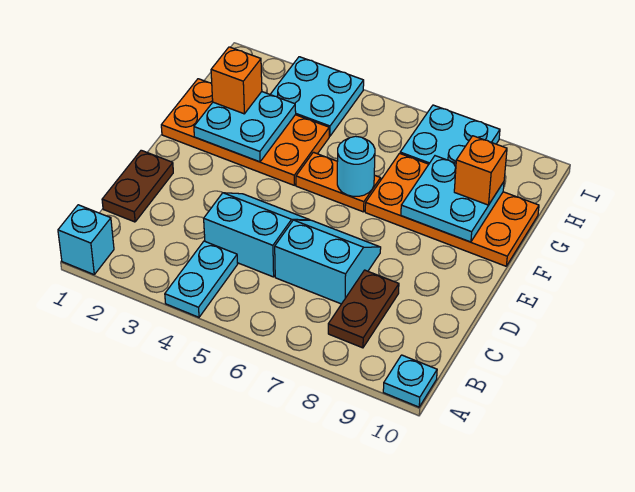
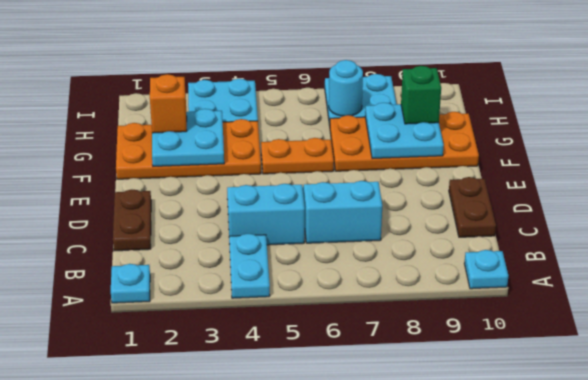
cyan brick A1 level 1 -> cyan plate A1 level 1
brown plate B8:C8 level 1 -> brown plate C10:D10 level 1
cyan round brick F6 level 2 -> cyan round brick H7 level 2
orange brick G9 level 3 -> green brick G9 level 3

